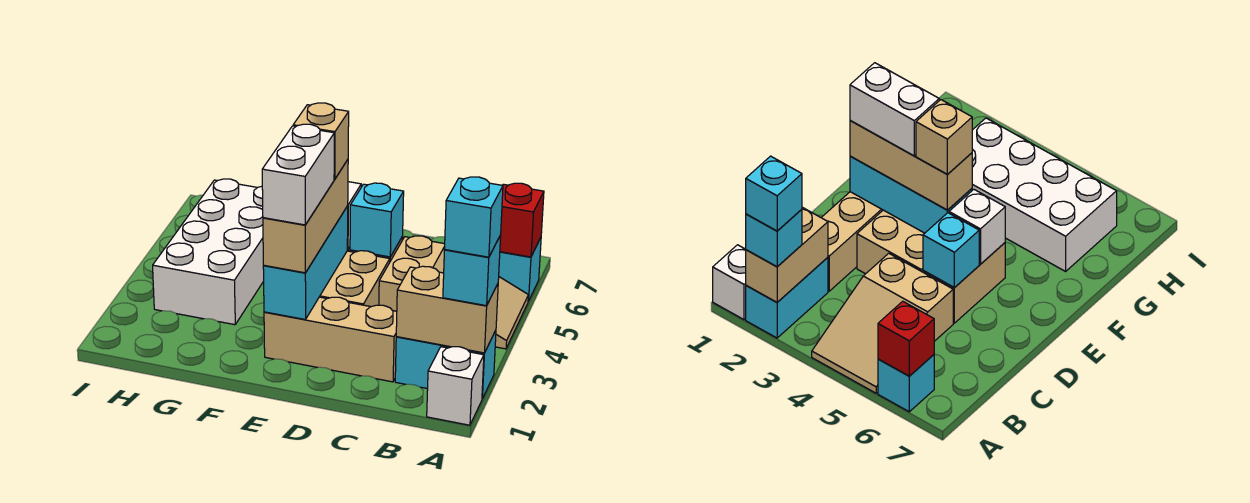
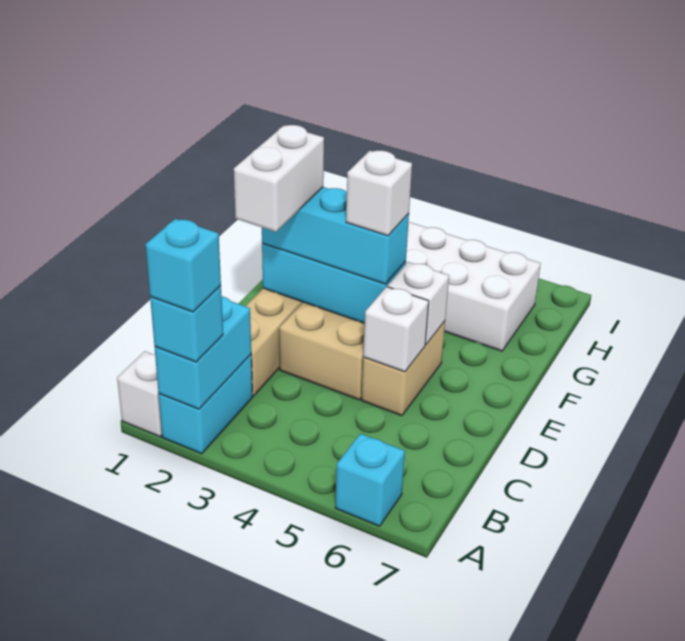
tan brick A2:B2 level 2 -> cyan brick A2:B2 level 2
tan slope A4:C5 level 1 top C -> none
red brick A6 level 2 -> none
cyan brick D5 level 2 -> white brick D5 level 2
tan brick E2:E4 level 3 -> cyan brick E2:E4 level 3
white brick E2:E3 level 4 -> white brick D2:E2 level 4
tan brick E4 level 4 -> white brick E4 level 4

